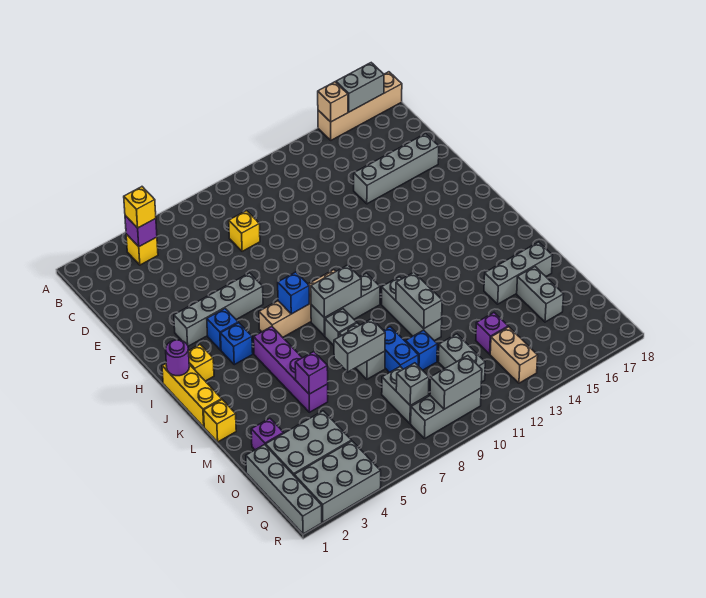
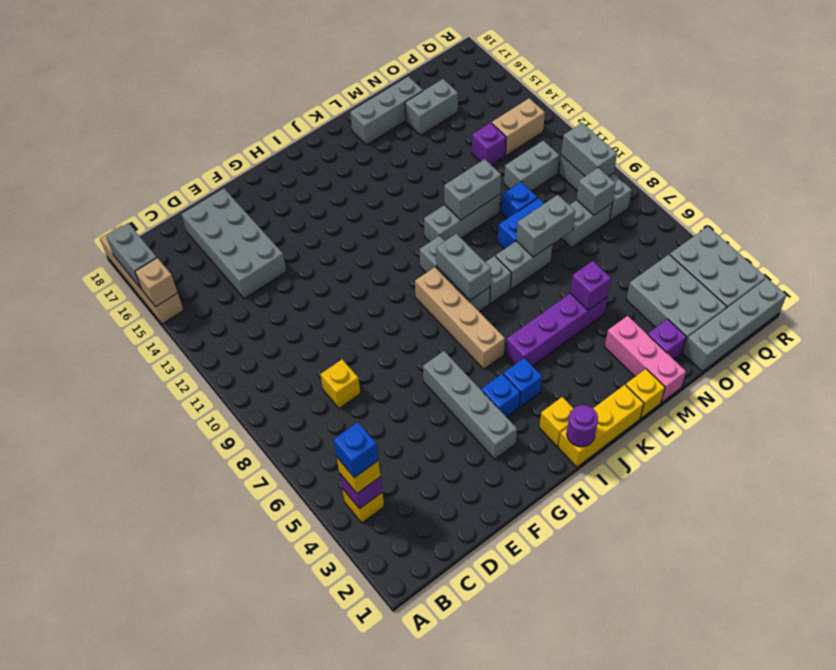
grey brick E14:E17 level 1 -> grey brick D14:E17 level 1
blue brick I7 level 2 -> blue brick B4 level 4
none -> pink brick M1:M3 level 1
grey brick M7:M8 level 2 -> grey brick M8:N8 level 2
grey brick M15:M17 level 1 -> grey brick L17:N17 level 1

